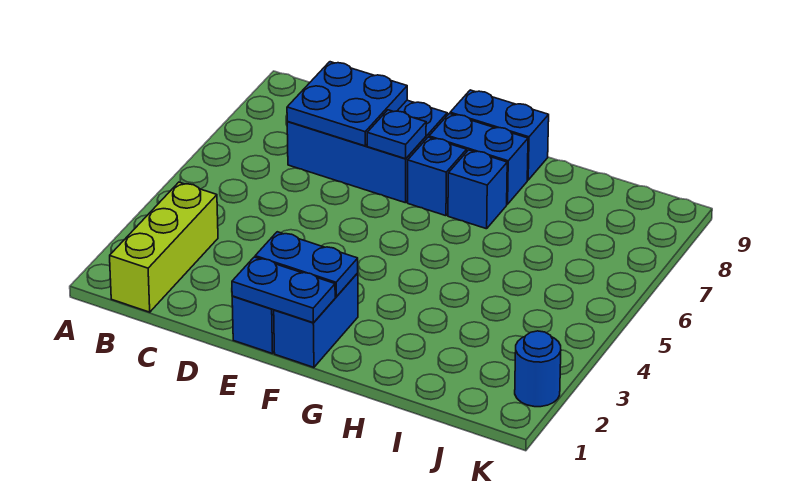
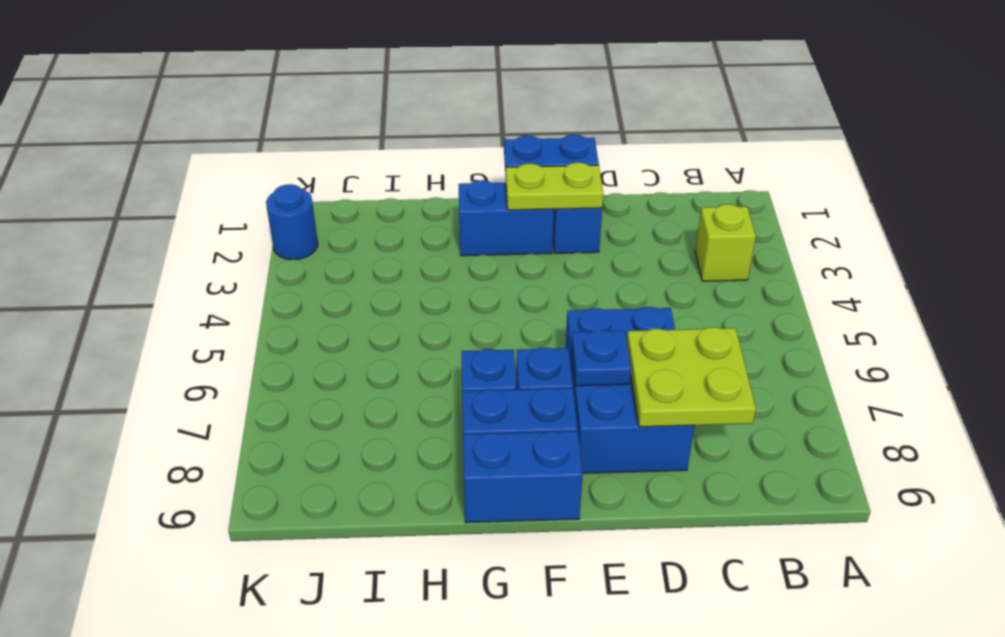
lime brick B1:B3 level 1 -> lime brick B3 level 1
blue brick C7:E8 level 1 -> blue brick D6:E8 level 1
blue plate C7:D8 level 2 -> lime plate C7:D8 level 2
blue plate E2:F2 level 2 -> lime plate E2:F2 level 2
blue brick F1:F2 level 1 -> blue brick F2:G2 level 1

